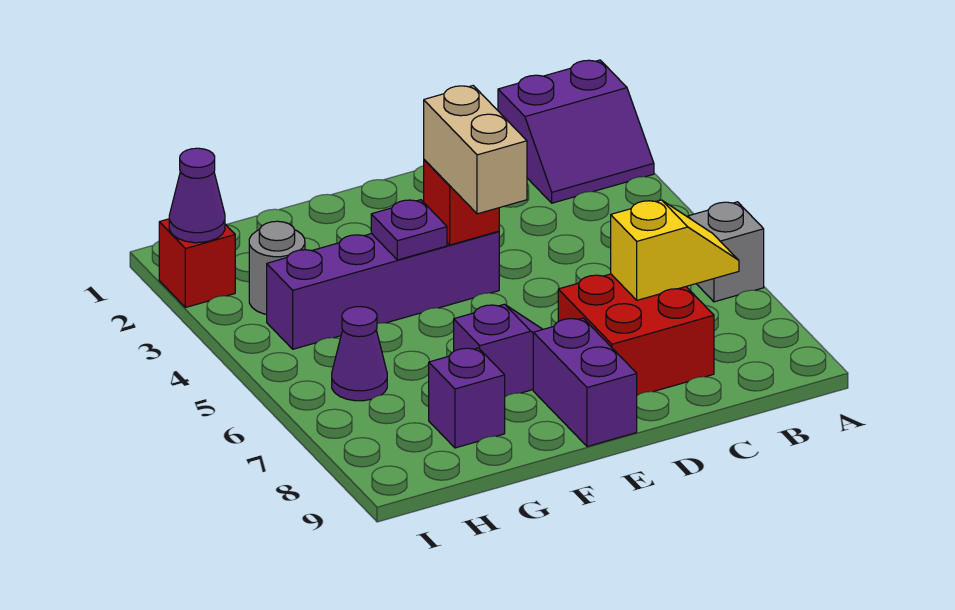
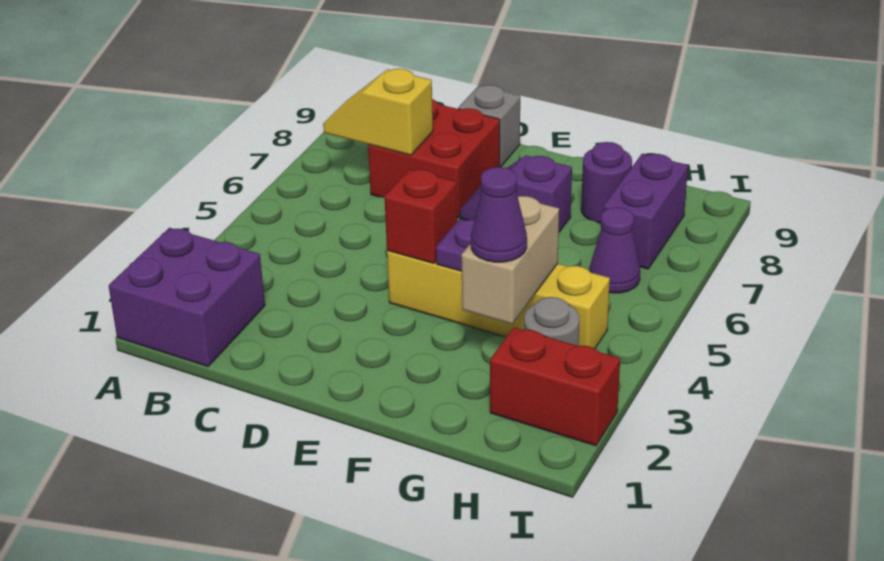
purple slope A1:B2 level 1 top 1 -> purple brick A1:B2 level 1
grey brick A6 level 1 -> grey brick D9 level 1
purple brick E4:H4 level 1 -> yellow brick E4:H4 level 1
tan brick E4:E5 level 3 -> tan brick G3:G4 level 2
purple brick E8:E9 level 1 -> purple brick H7:H8 level 1
purple brick G8 level 1 -> purple round brick G8 level 1
red brick I2 level 1 -> red brick H2:I2 level 1
purple cone I2 level 2 -> purple cone G3 level 3

